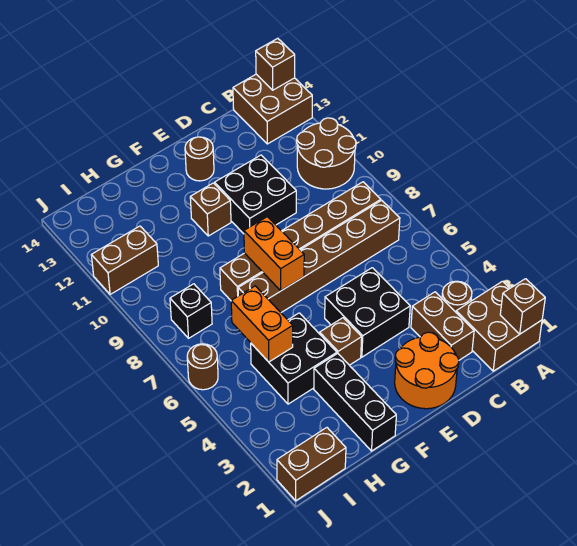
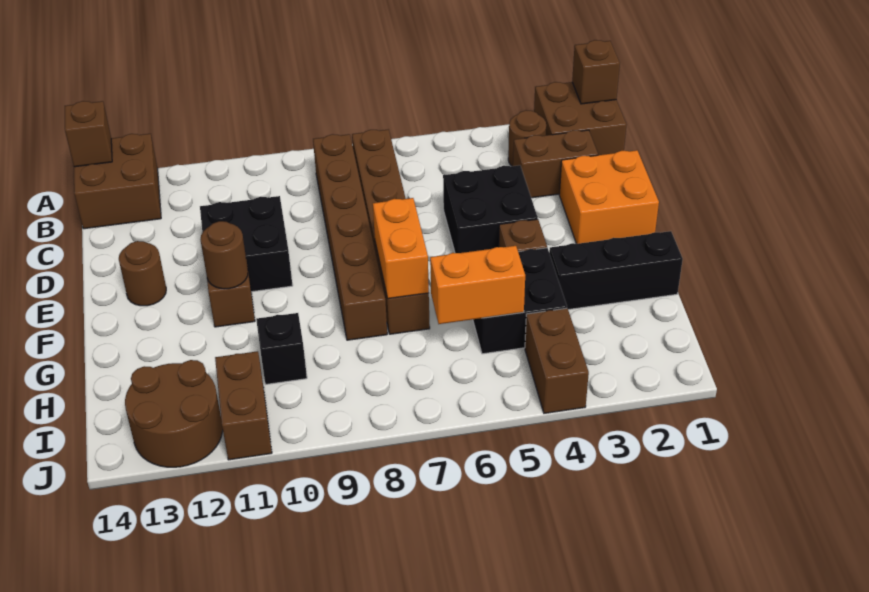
brown round brick A10:B11 level 1 -> brown round brick I12:J13 level 1
orange round brick D1:E2 level 1 -> orange brick D1:E2 level 1
orange brick F7:F8 level 2 -> orange brick F7:G7 level 2
brown brick I1:J1 level 1 -> brown brick I4:J4 level 1
black brick I8 level 1 -> black brick H10 level 1
brown round brick J6 level 1 -> brown round brick F11 level 2

